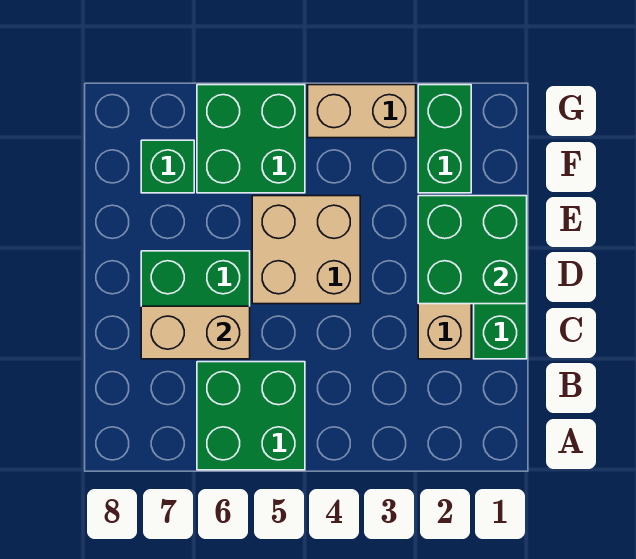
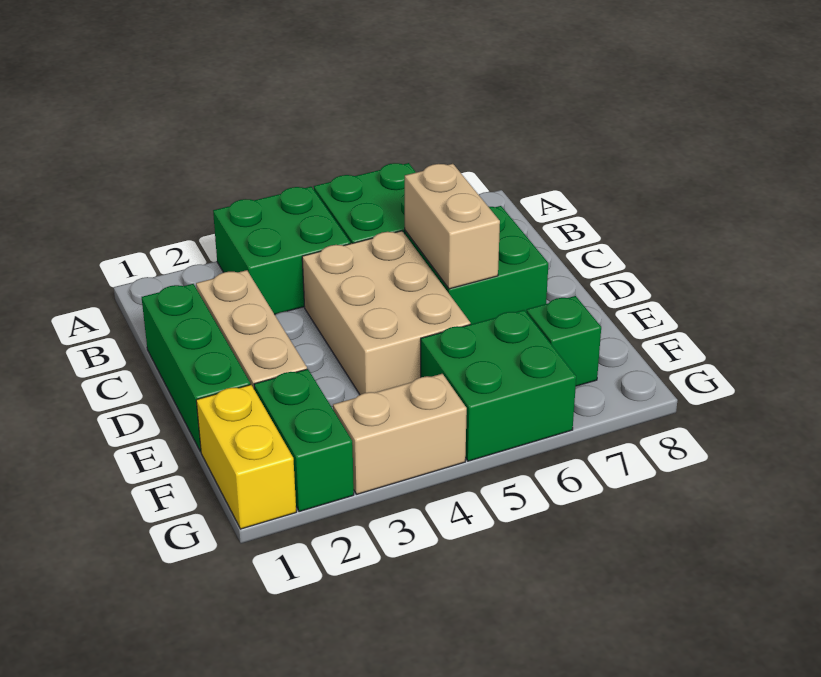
tan brick C6:C7 level 2 -> tan brick C6:D6 level 2
green brick D1:E2 level 2 -> green brick A3:B4 level 1
tan brick D4:E5 level 1 -> tan brick C4:E5 level 1
none -> yellow brick F1:G1 level 1

